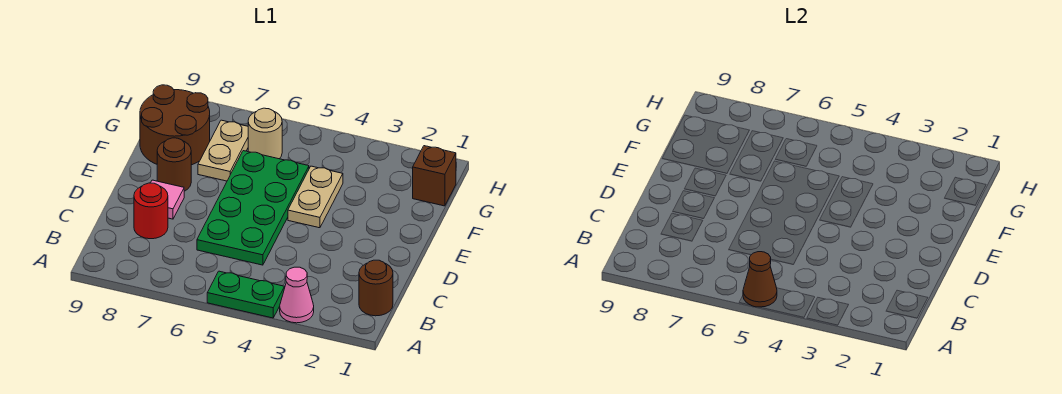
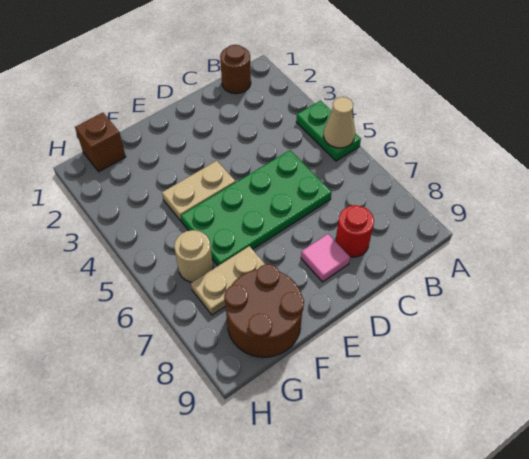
pink cone A3 level 1 -> none
brown cone A5 level 2 -> tan cone A5 level 2
brown round brick E8 level 1 -> none

